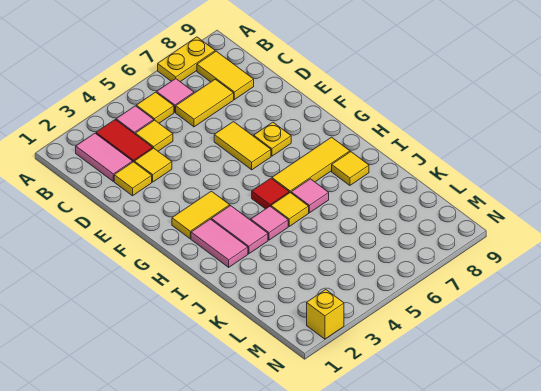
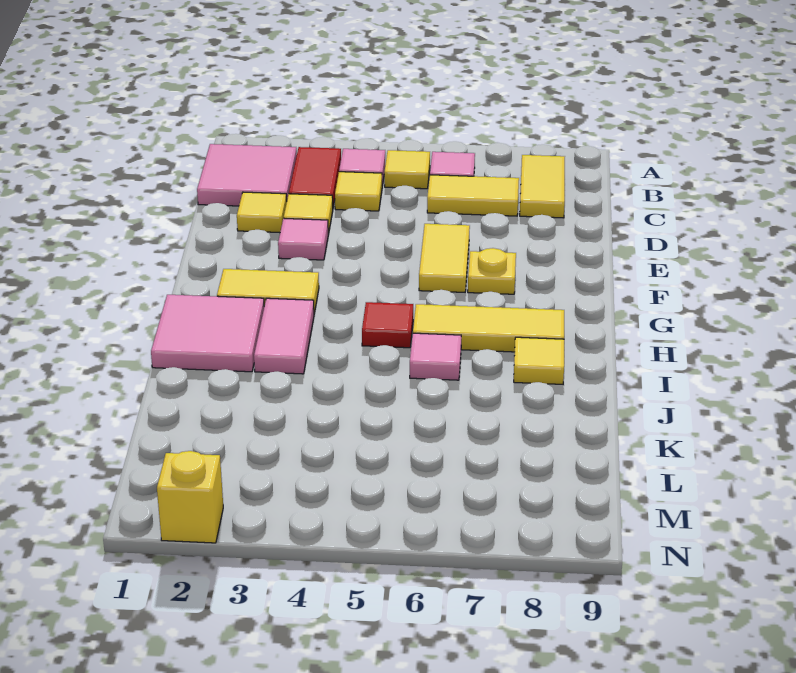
yellow plate A7:A8 level 1 -> none
pink tile B2:C2 level 1 -> pink tile B1:C2 level 1
pink tile H2:I2 level 1 -> pink tile H1:I2 level 1
pink tile I4 level 1 -> pink tile E3 level 1
yellow tile I5 level 1 -> none

